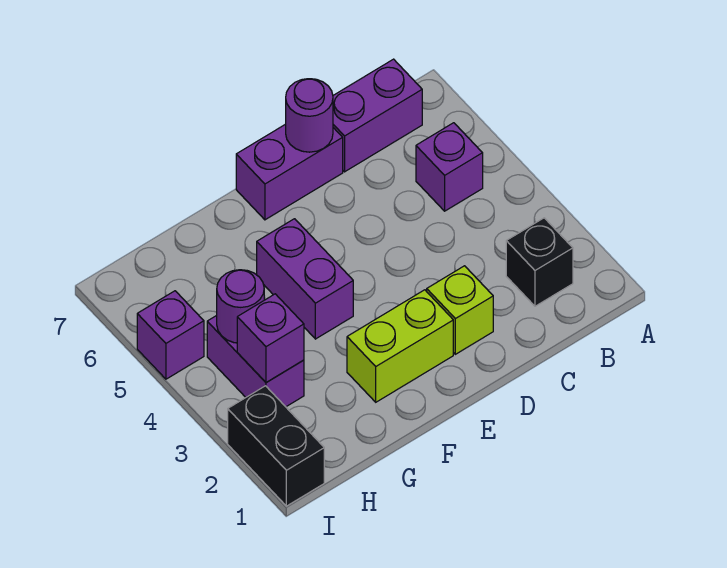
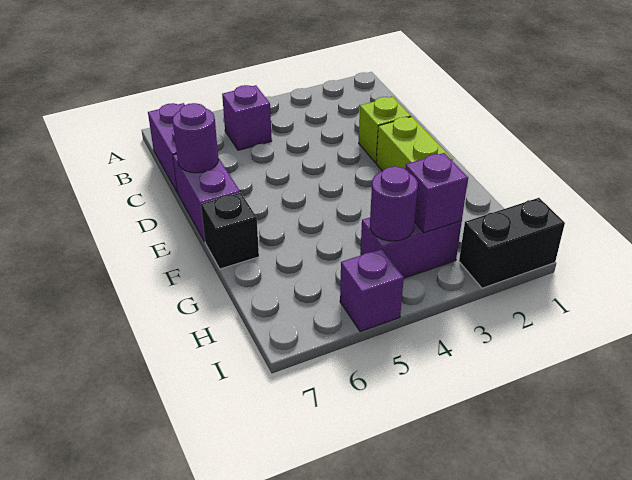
black brick B2 level 1 -> black brick F7 level 1
purple brick F4:F5 level 1 -> none

